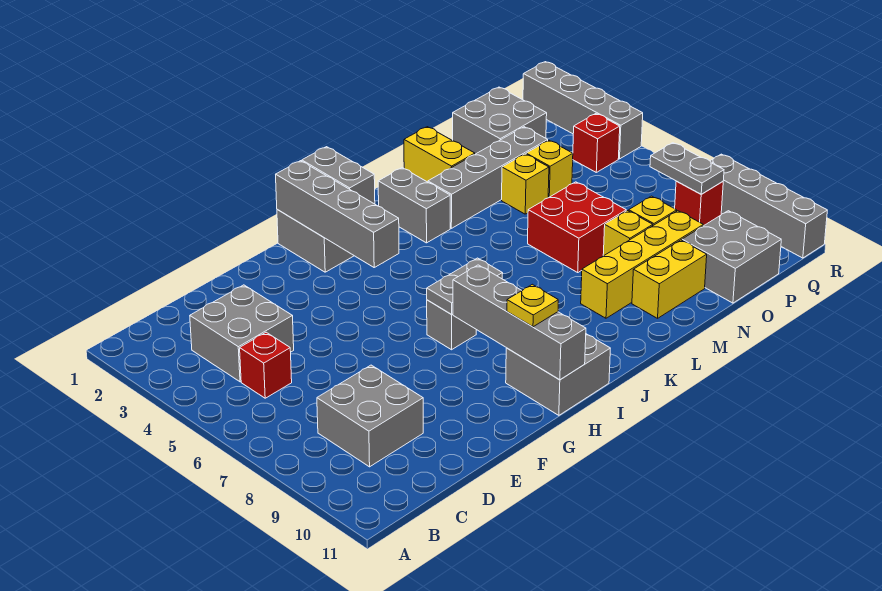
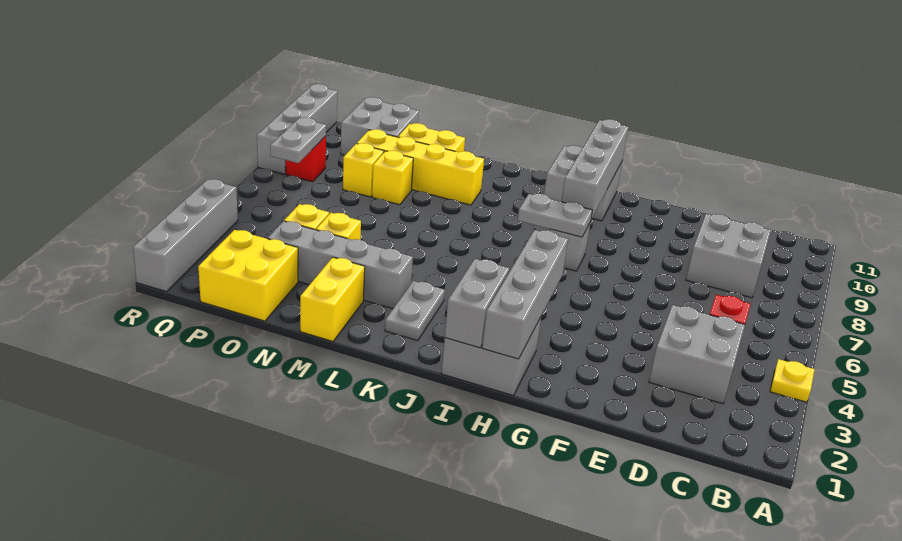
yellow plate H10 level 3 -> yellow plate A4 level 1
grey brick K2:K3 level 1 -> grey plate K2:K3 level 1
red brick M6:N7 level 1 -> none
grey brick O1:P2 level 1 -> yellow brick O1:P2 level 1
red brick Q4 level 1 -> none

